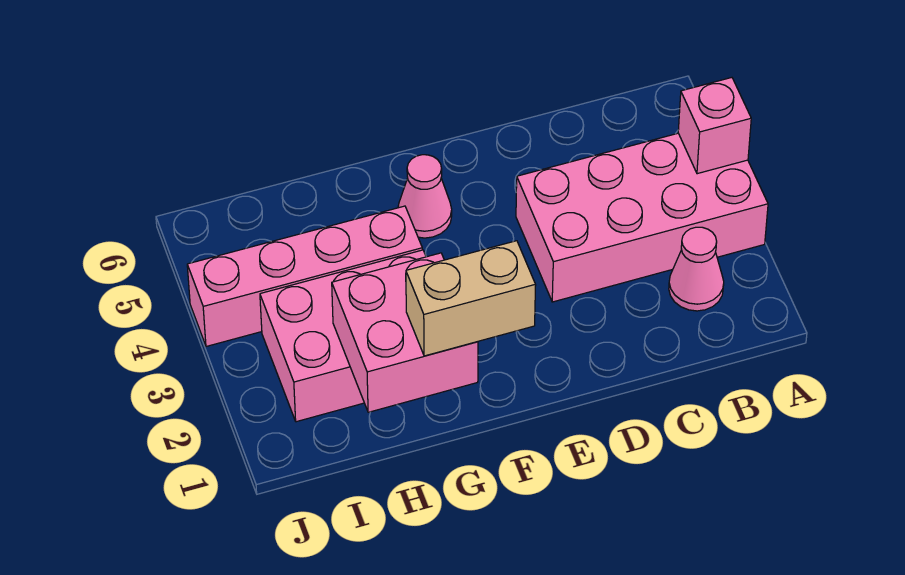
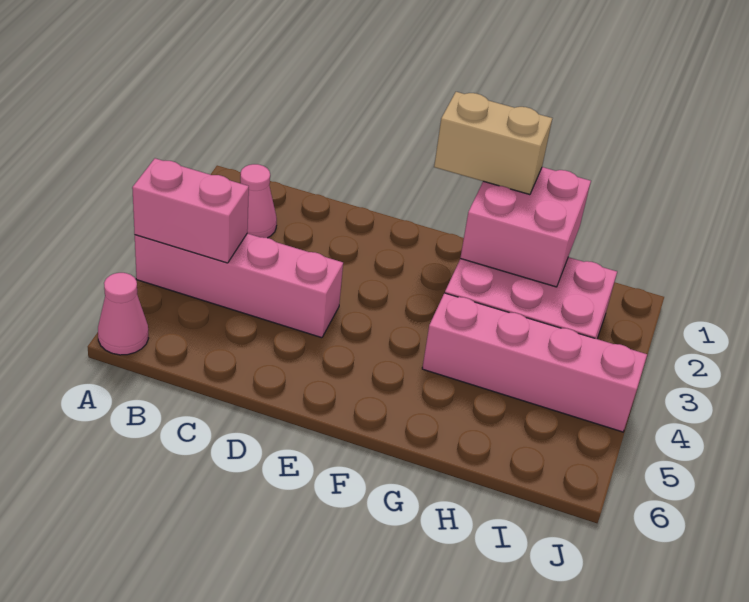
pink brick A3:D4 level 1 -> pink brick A4:D4 level 1
pink brick A4 level 2 -> pink brick A4:B4 level 2
pink cone F5 level 1 -> pink cone A6 level 1

